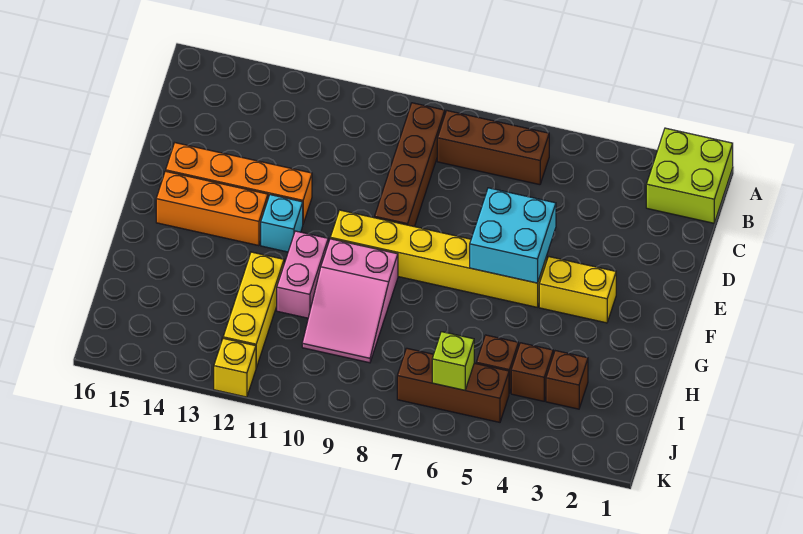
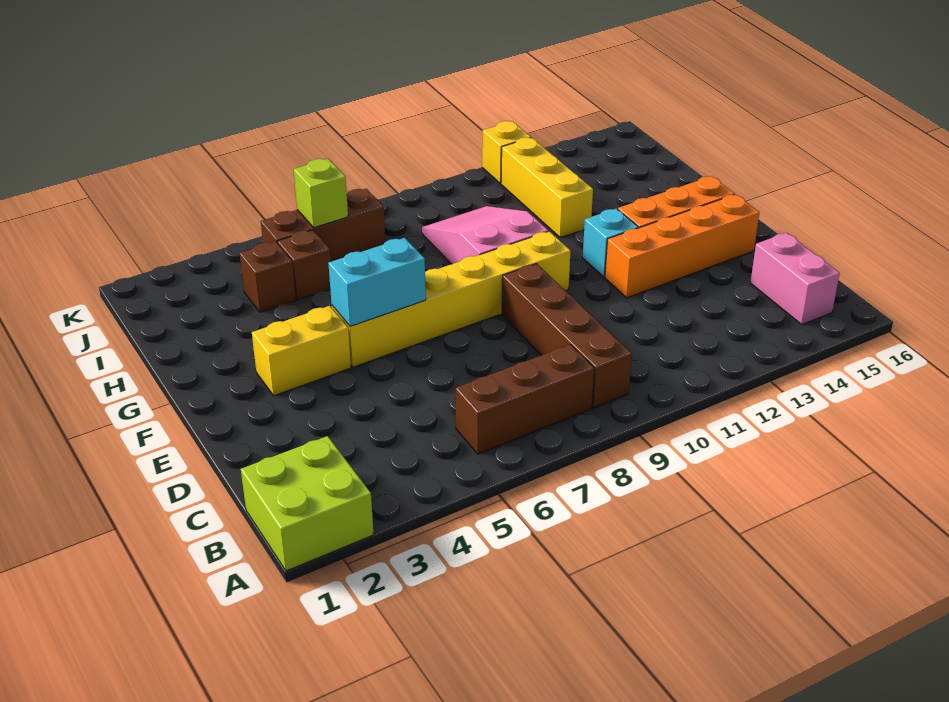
cyan brick E5:F6 level 2 -> cyan brick F5:F6 level 2
pink brick G11:H11 level 1 -> pink brick B15:C15 level 1
brown brick I3 level 1 -> none

